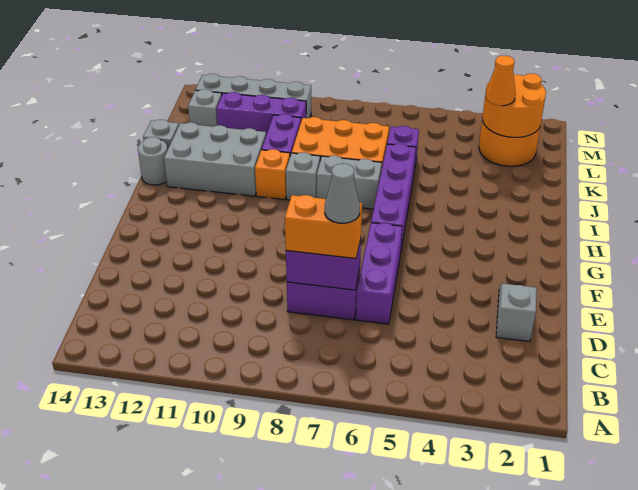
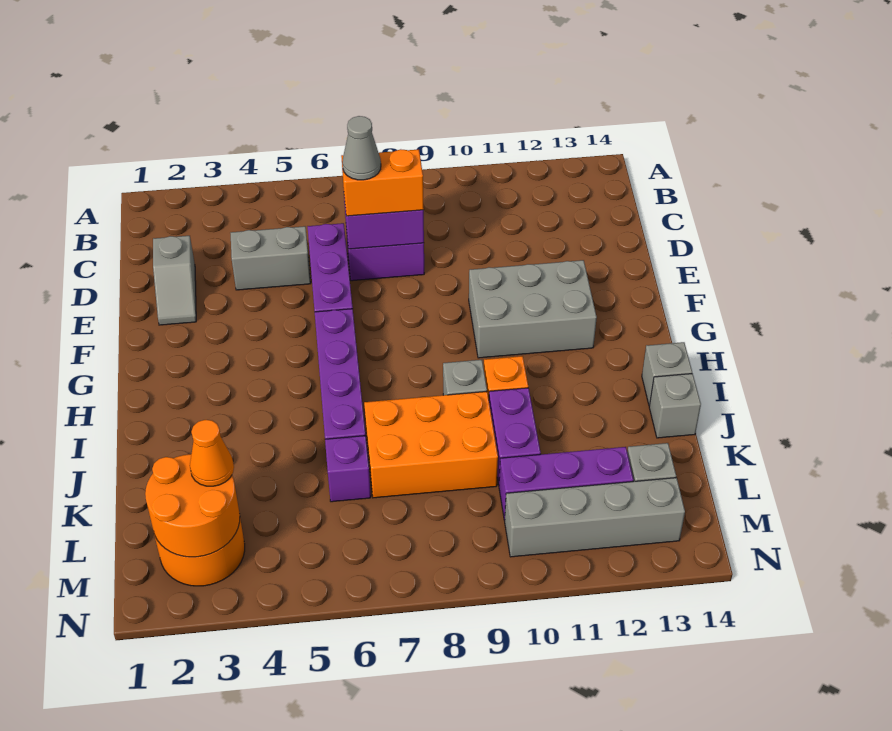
grey brick I7:I8 level 1 -> grey brick D4:D5 level 1
grey brick I11:J13 level 1 -> grey brick F10:G12 level 1
grey round brick I14 level 1 -> grey brick I14 level 1

